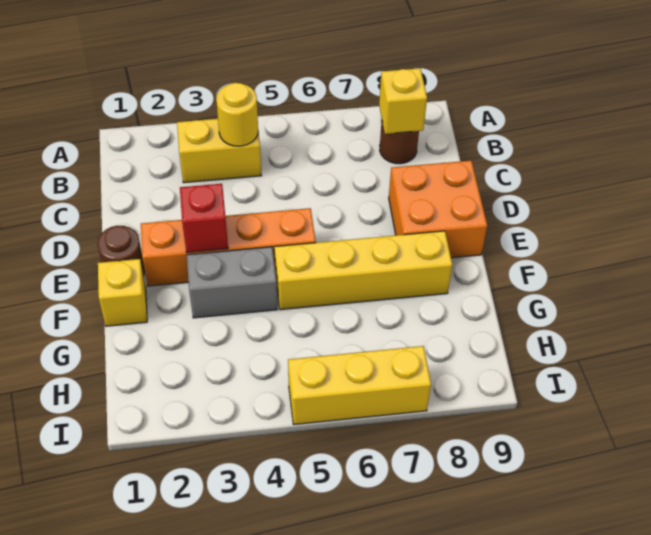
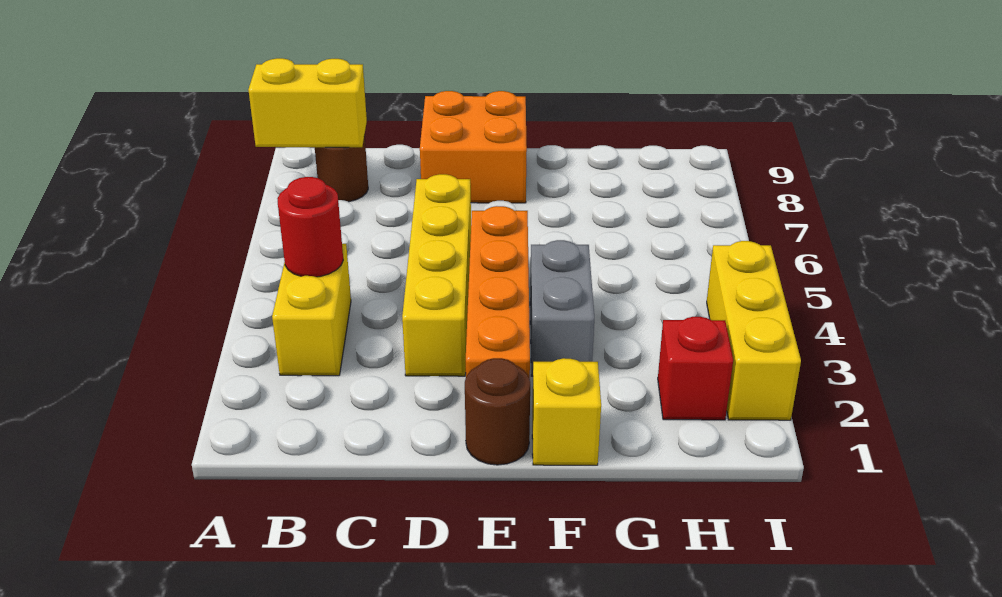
yellow round brick B4 level 2 -> red round brick B4 level 2
yellow brick B8 level 2 -> yellow brick A8:B8 level 2
red brick E3 level 2 -> red brick H2 level 1
yellow brick F5:F8 level 1 -> yellow brick D3:D6 level 1
yellow brick I5:I7 level 1 -> yellow brick I2:I4 level 1

